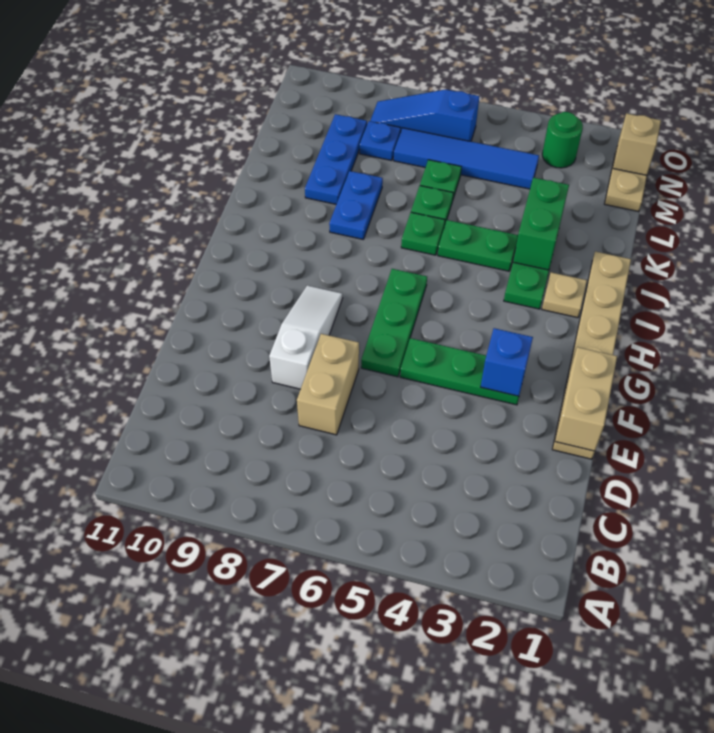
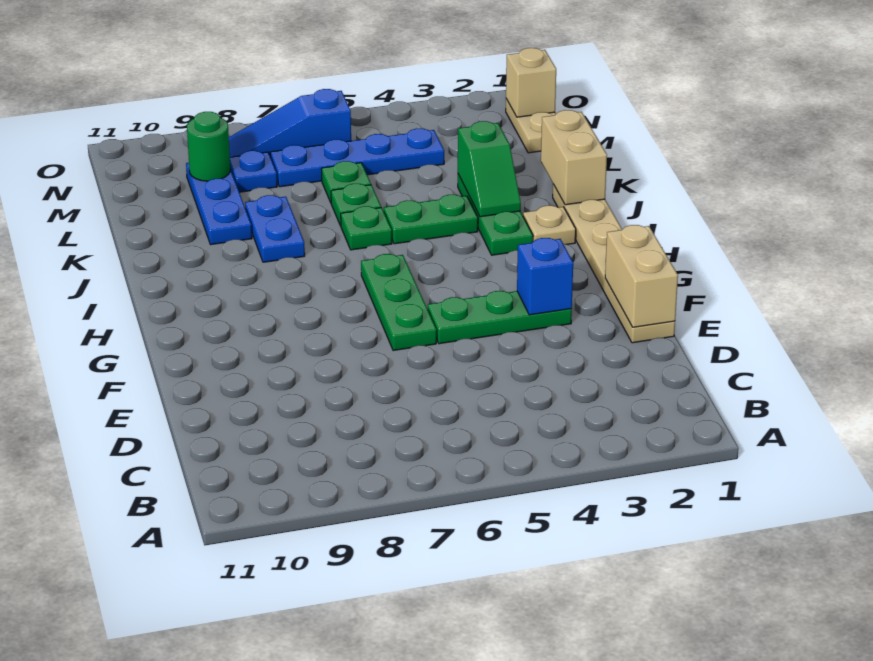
tan brick D7:E7 level 1 -> tan brick J1:K1 level 2
white slope E8:G8 level 1 top E -> none
green brick J3:K3 level 2 -> green slope J3:K3 level 2 top K
blue tile M4:M7 level 1 -> blue plate M4:M7 level 1
green round brick N3 level 1 -> green round brick M9 level 2

